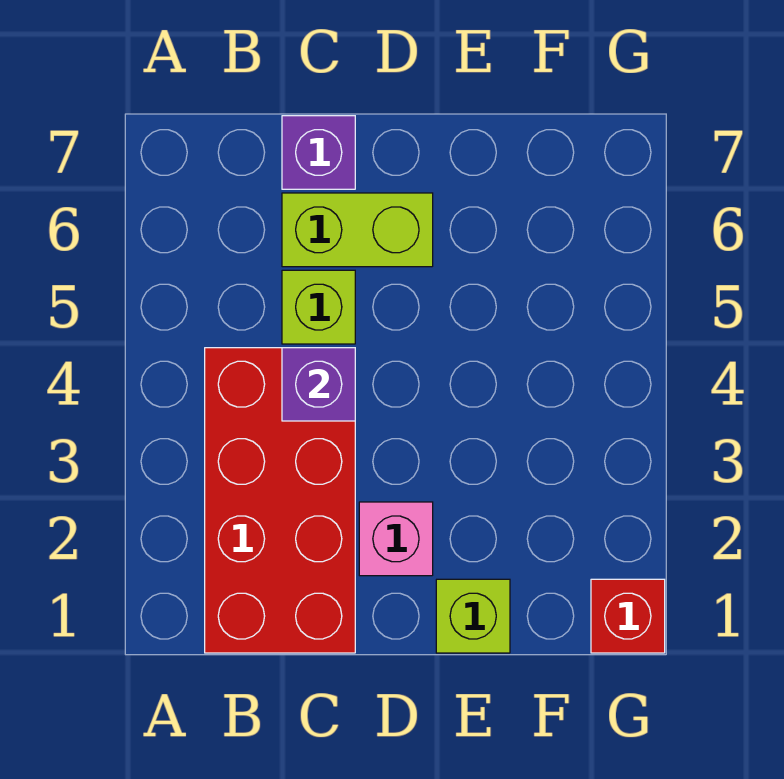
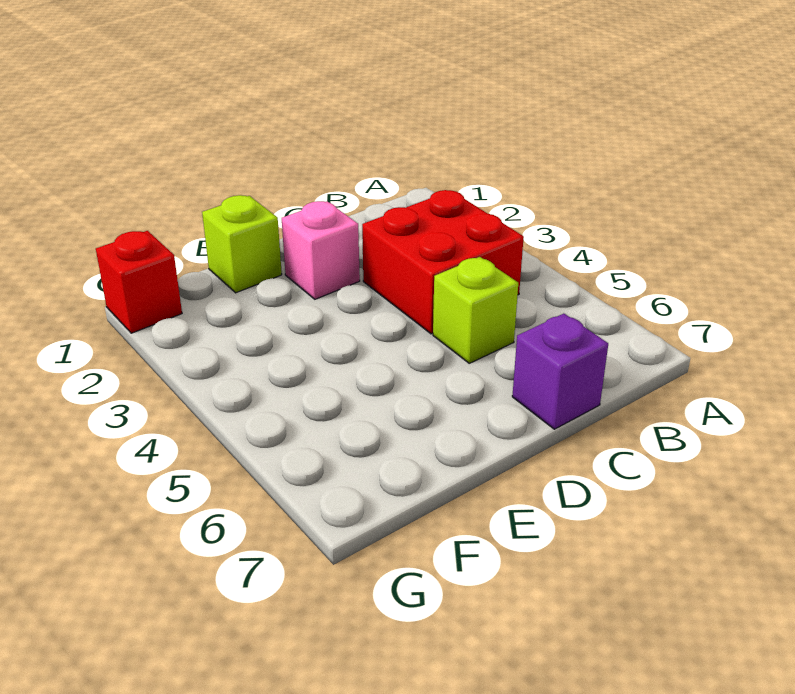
red brick B1:C4 level 1 -> red brick B3:C4 level 1
purple brick C4 level 2 -> none
lime brick C6:D6 level 1 -> none

